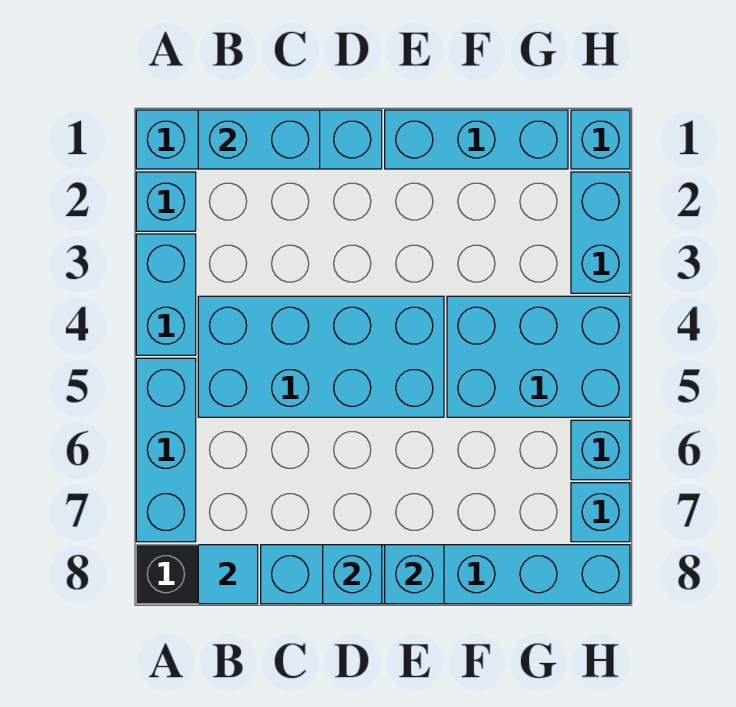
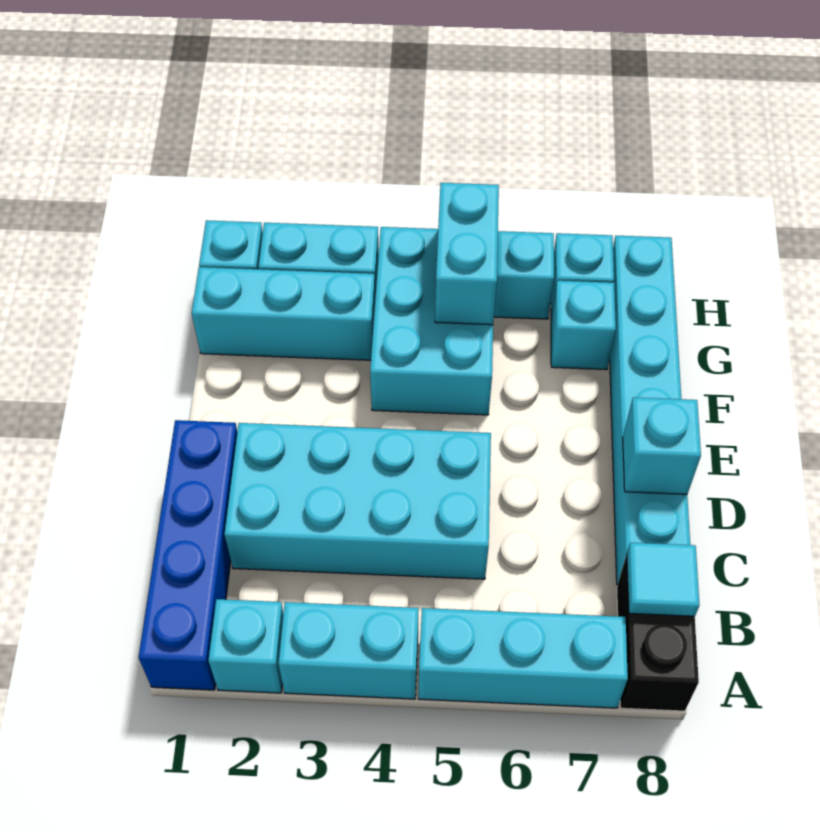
cyan brick A1:D1 level 1 -> blue brick A1:D1 level 1
cyan brick B1:C1 level 2 -> cyan brick G5:H5 level 2
cyan brick B4:E5 level 1 -> cyan brick C2:D5 level 1
cyan brick E1:G1 level 1 -> cyan brick G1:G3 level 1
cyan brick E8 level 2 -> cyan brick G7 level 1

